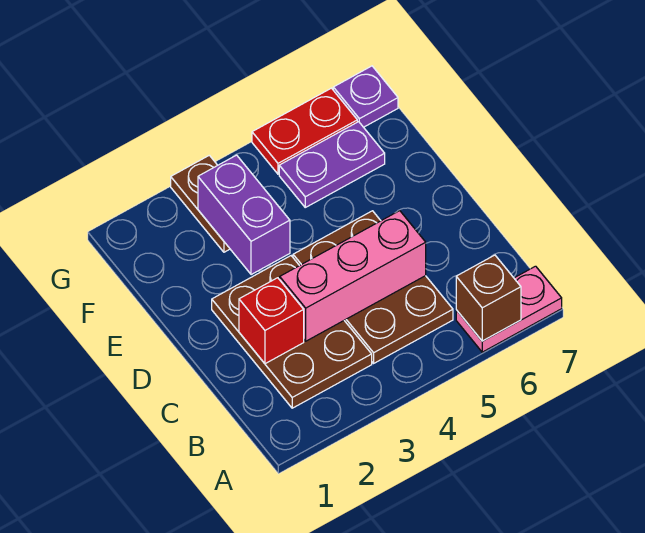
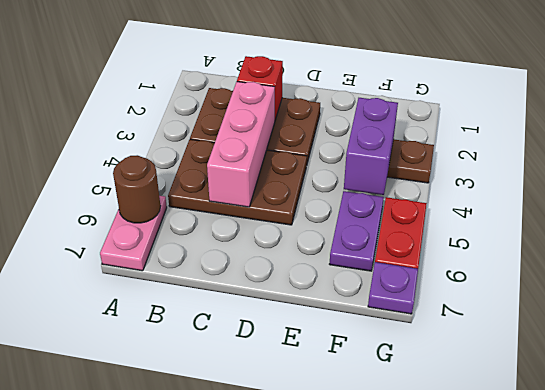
brown brick A6 level 2 -> brown round brick A6 level 2
purple brick E3:F3 level 2 -> purple brick F3:F4 level 2

